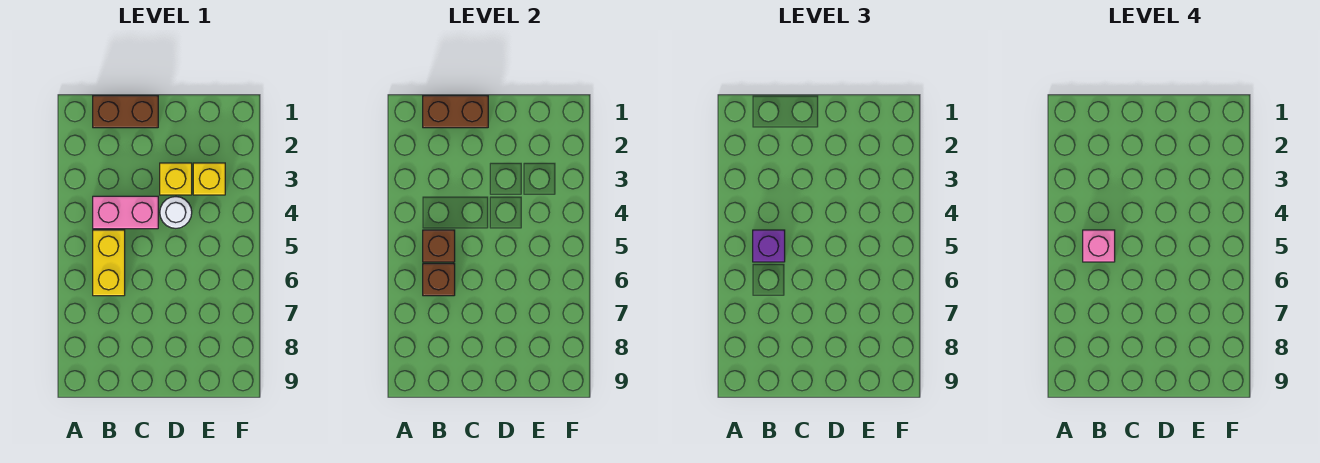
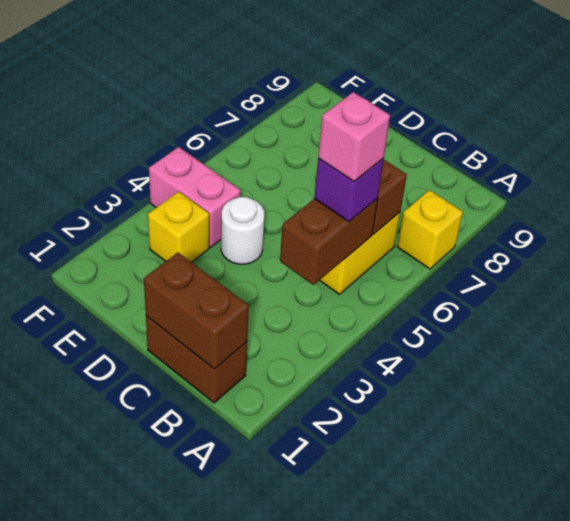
pink brick B4:C4 level 1 -> pink brick E4:F4 level 1
brown brick B5 level 2 -> brown brick B4:B5 level 2
yellow brick D3 level 1 -> yellow brick A7 level 1

